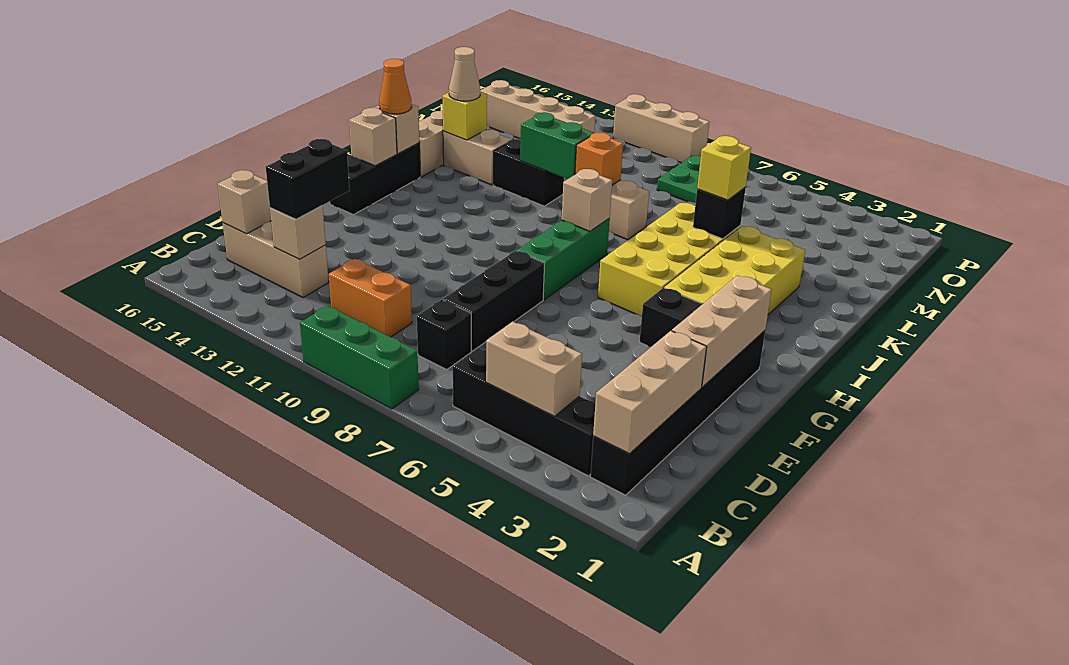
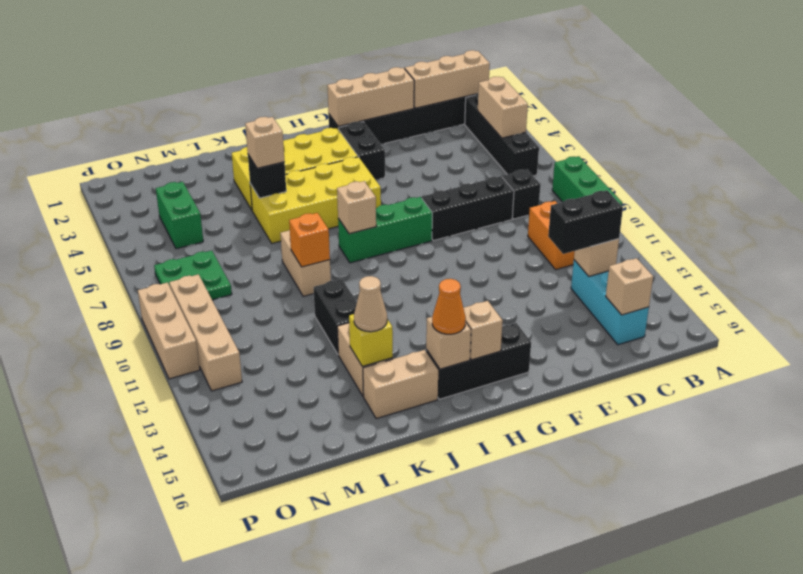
tan brick C13:C15 level 1 -> cyan brick C13:C15 level 1
yellow brick K5 level 3 -> tan brick K5 level 3
green brick K10:K11 level 2 -> green brick N4:N5 level 1
tan brick N12:N15 level 1 -> tan brick O9:O12 level 1

